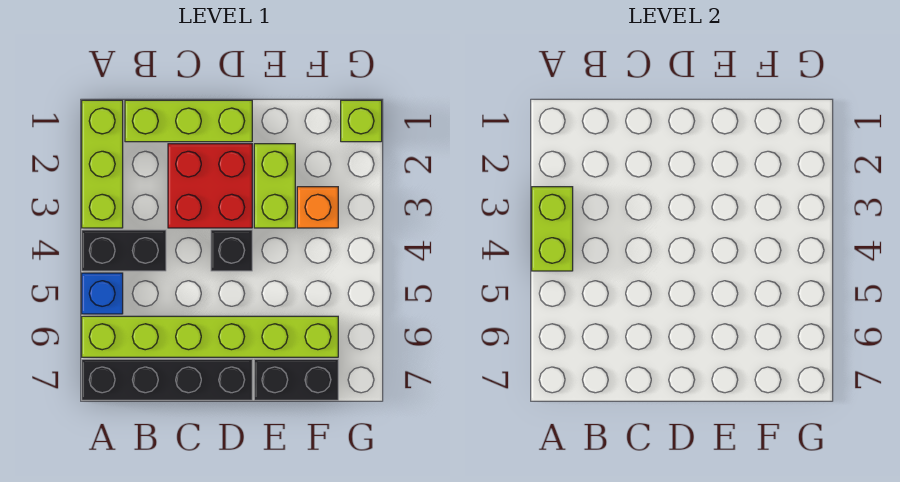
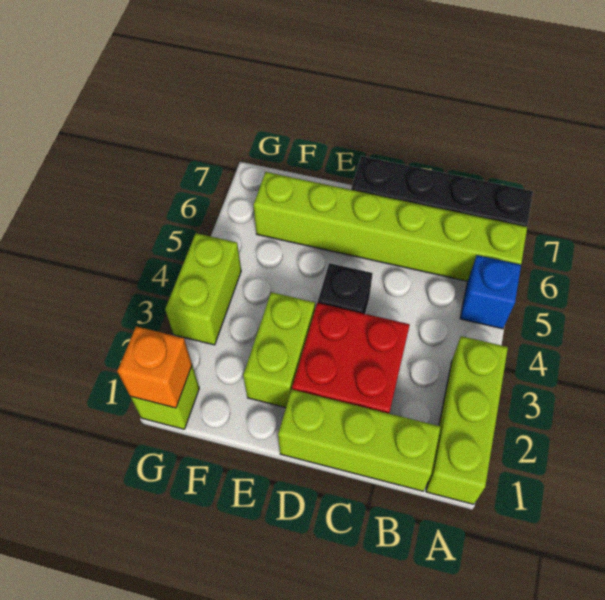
lime brick A3:A4 level 2 -> lime brick G3:G4 level 1
black brick A4:B4 level 1 -> none
black brick E7:F7 level 1 -> none
orange brick F3 level 1 -> orange brick G1 level 2

